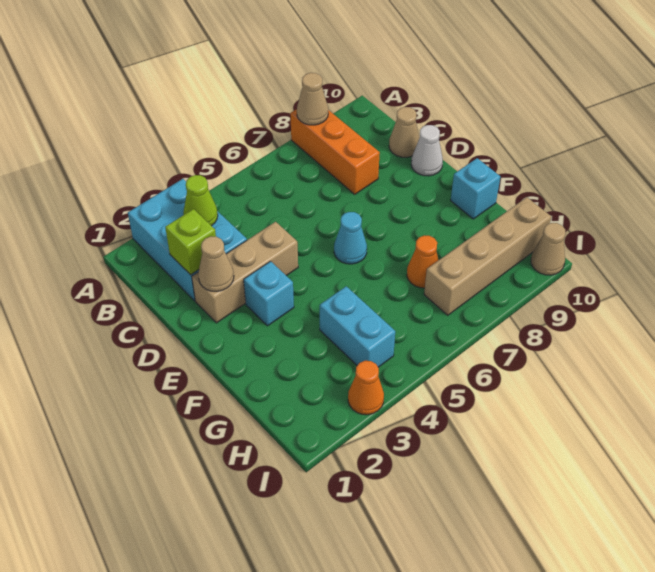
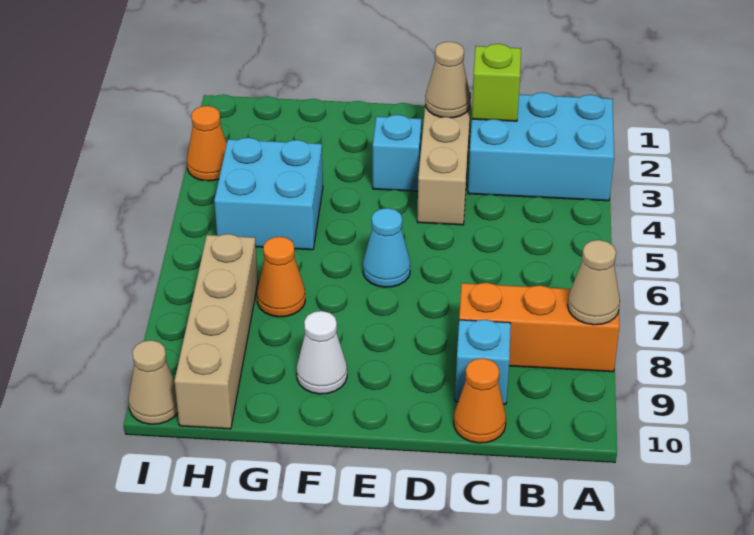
lime cone B3 level 2 -> none
tan cone C10 level 1 -> orange cone C10 level 1
white cone D10 level 1 -> white cone F9 level 1
cyan brick F10 level 1 -> cyan brick C9 level 1
cyan brick G4:H4 level 1 -> cyan brick G4:H5 level 1

